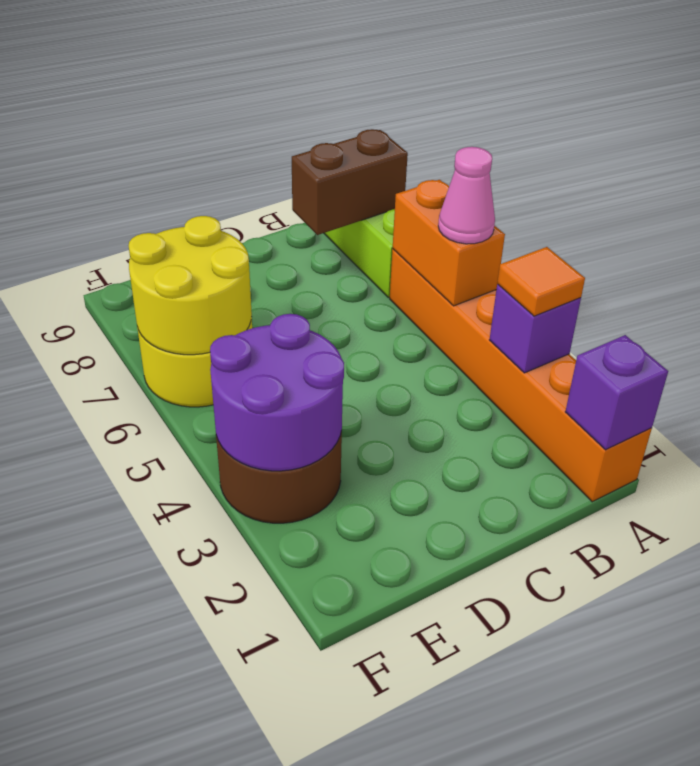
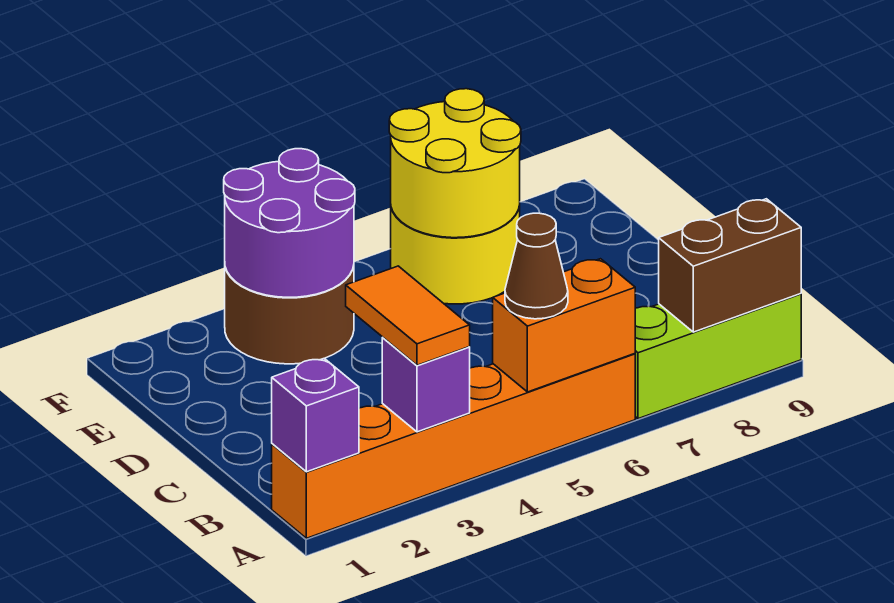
orange tile A3 level 3 -> orange tile A3:B3 level 3
pink cone A5 level 3 -> brown cone A5 level 3
brown brick A8:B8 level 2 -> brown brick A8:A9 level 2

